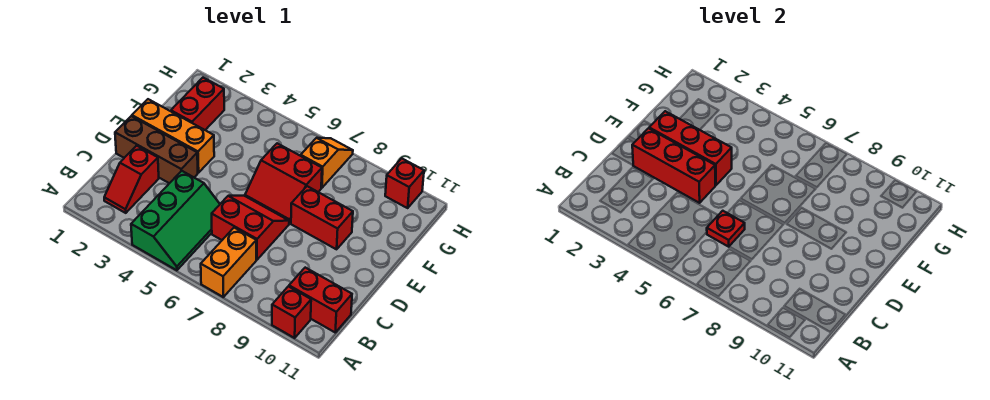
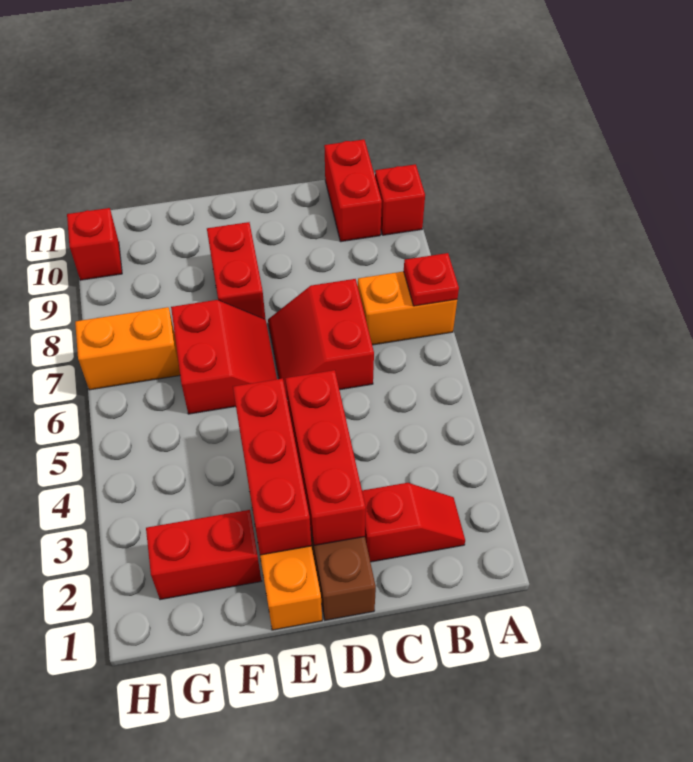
green slope A4:C5 level 1 top 4 -> none
red plate C6 level 2 -> red plate A7 level 2
orange slope G7:H7 level 1 top G -> orange brick G7:H7 level 1

